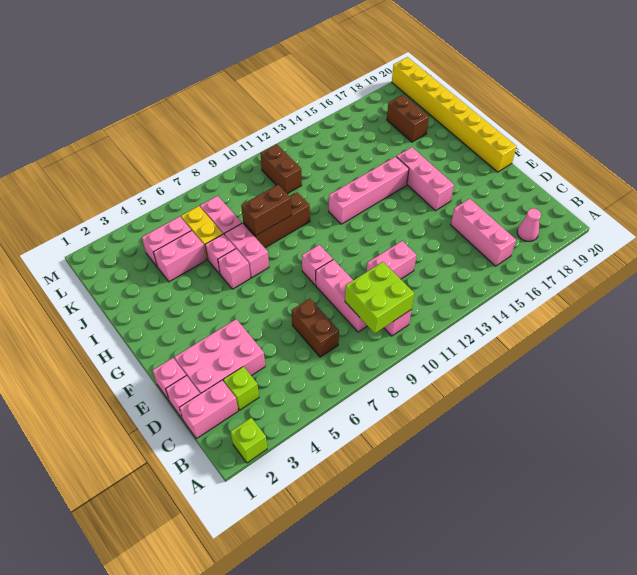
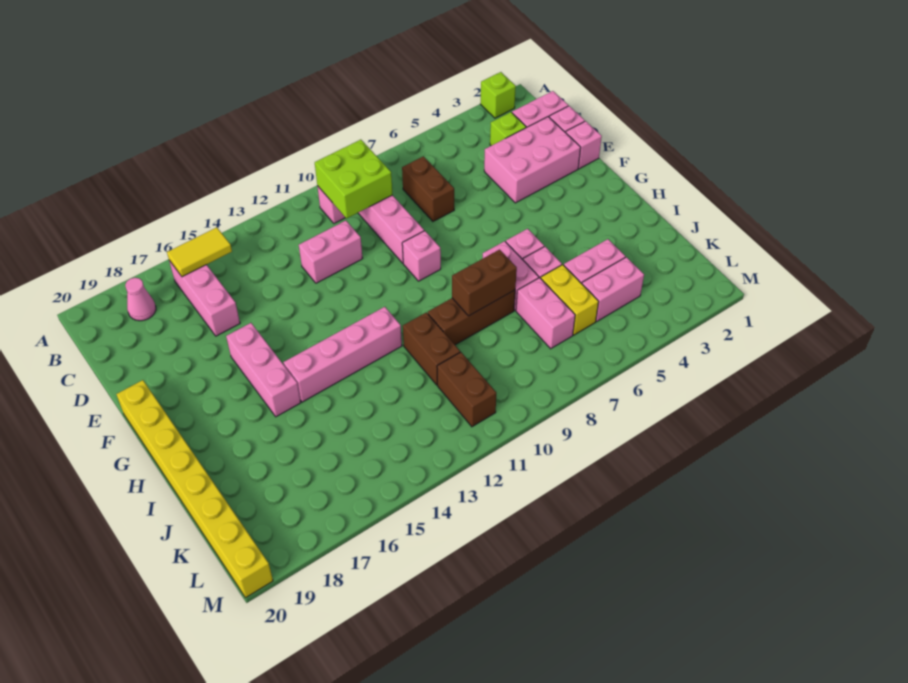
none -> yellow tile B15:B16 level 2
brown brick J18:K18 level 1 -> brown brick I11:J11 level 1

